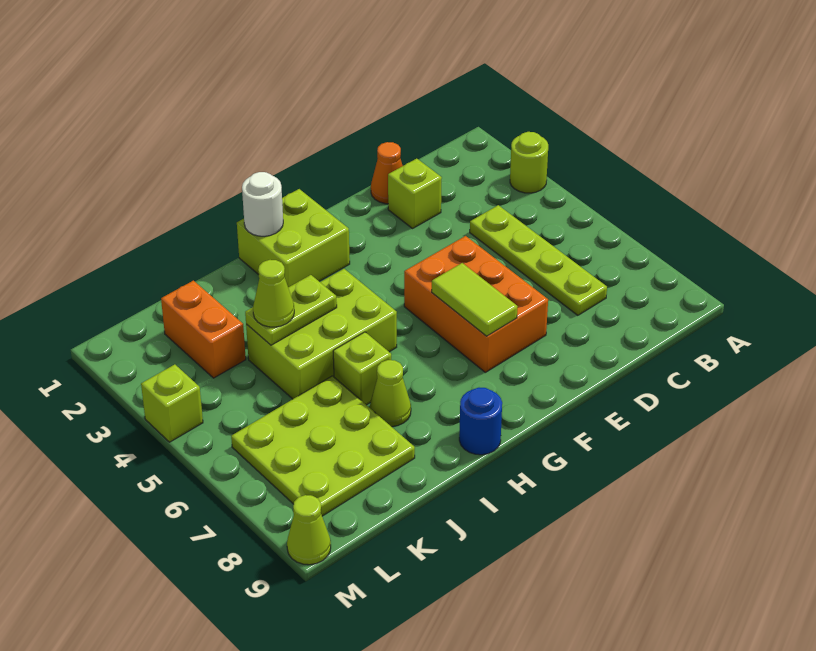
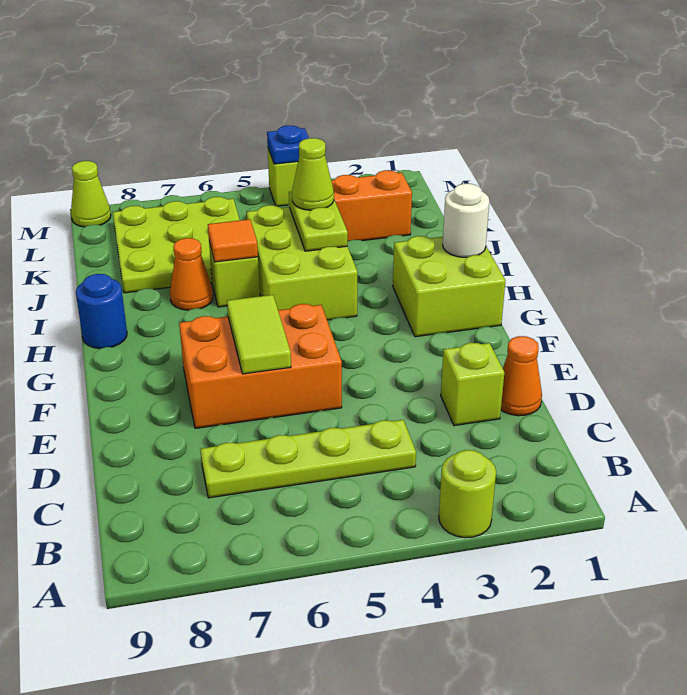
lime tile F6:F7 level 2 -> lime tile E6:F6 level 2
none -> orange tile I6 level 2
lime cone I7 level 1 -> orange cone I7 level 1
none -> blue plate M4 level 2

